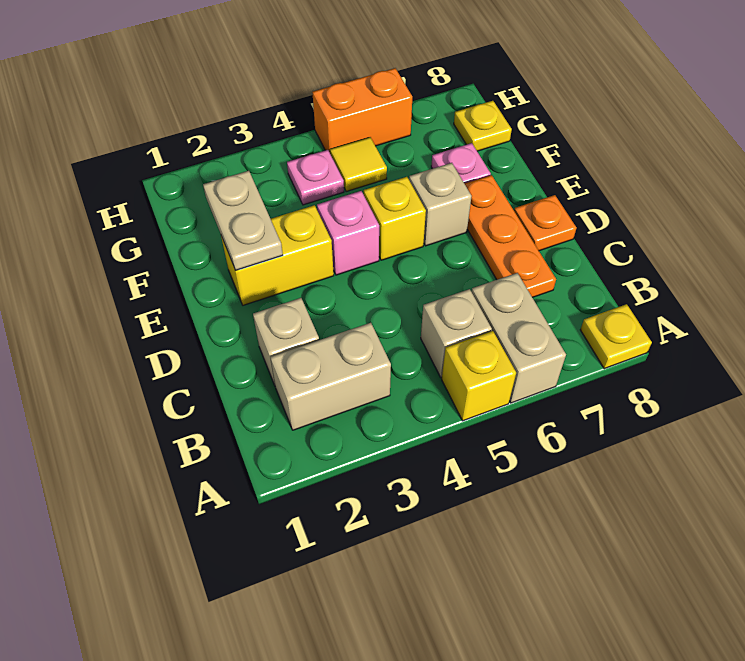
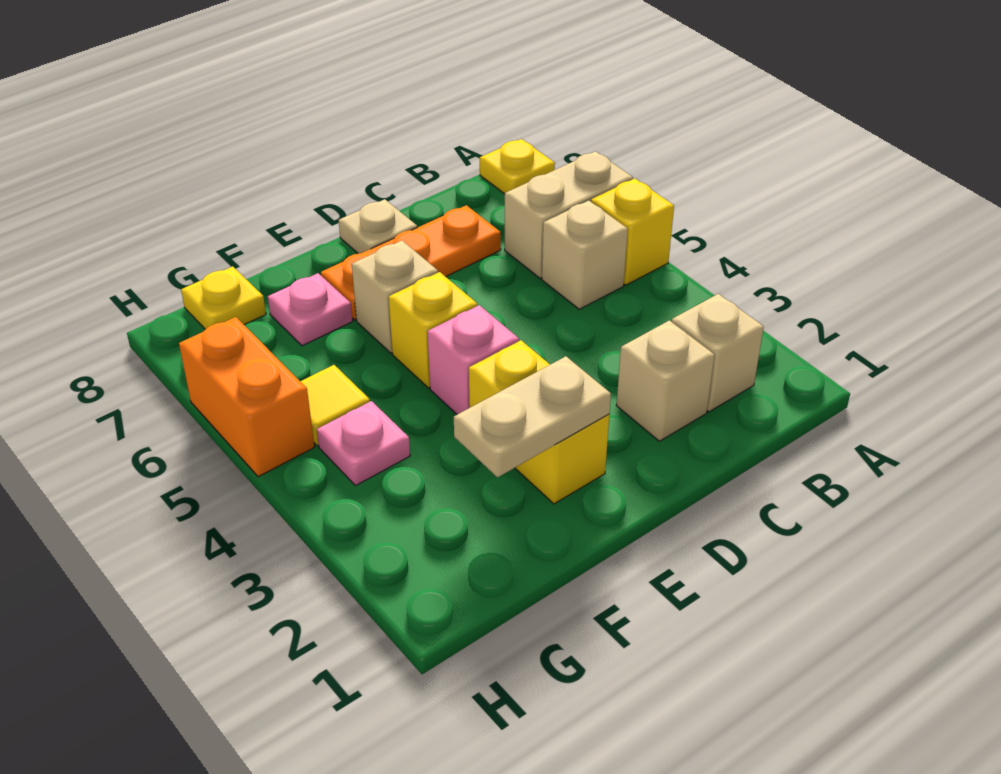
tan brick B2:B3 level 1 -> tan brick B2 level 1
orange plate D8 level 1 -> tan plate D8 level 1

